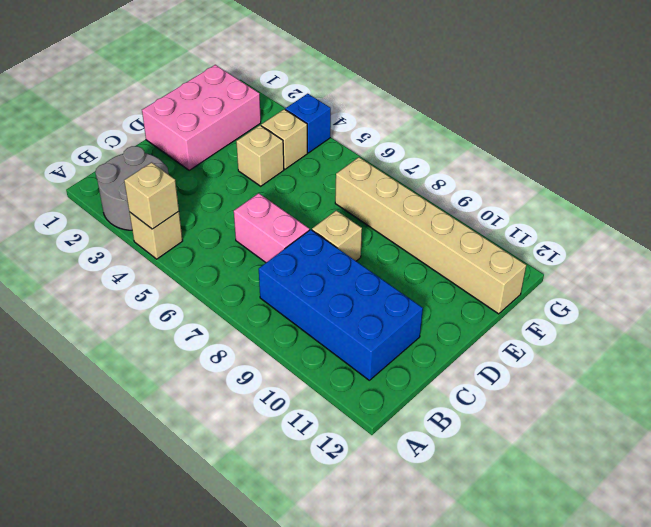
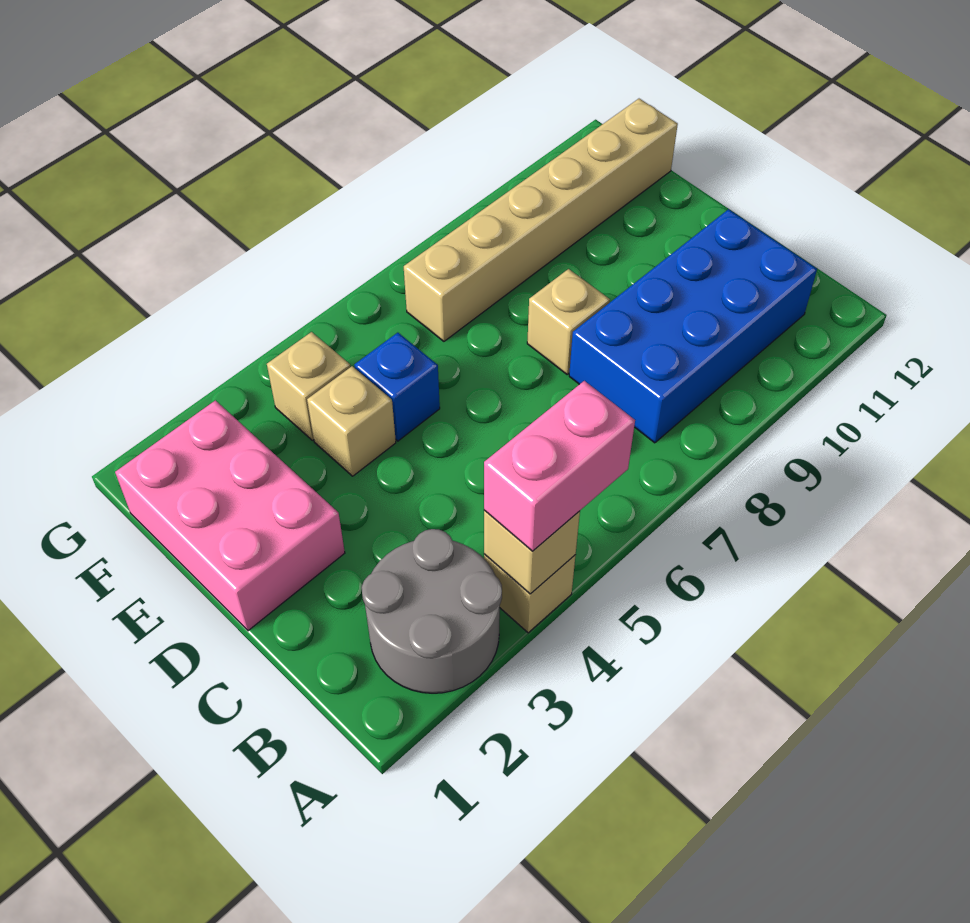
pink brick C6:C7 level 1 -> pink brick A4:A5 level 3
blue brick G4 level 1 -> blue brick E5 level 1

